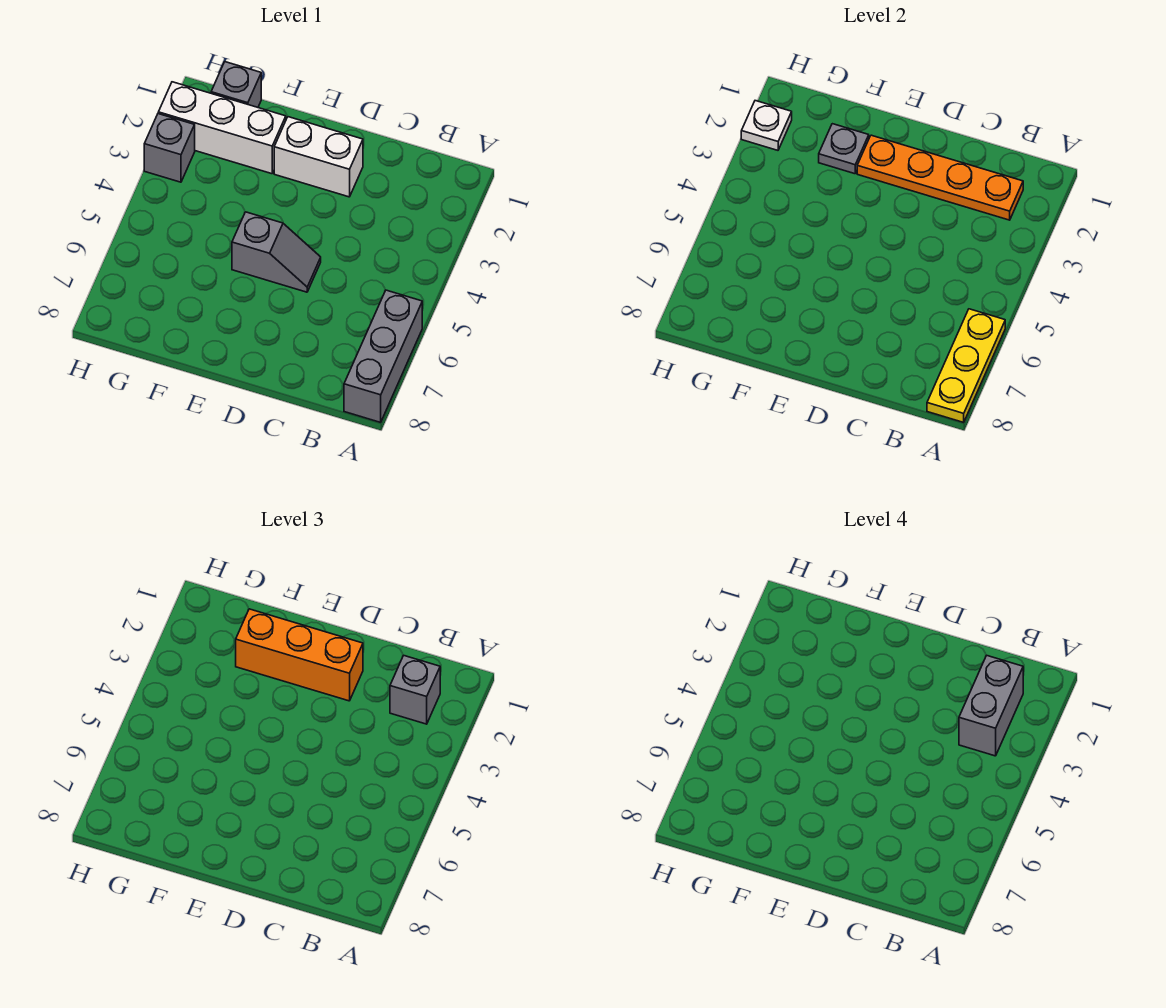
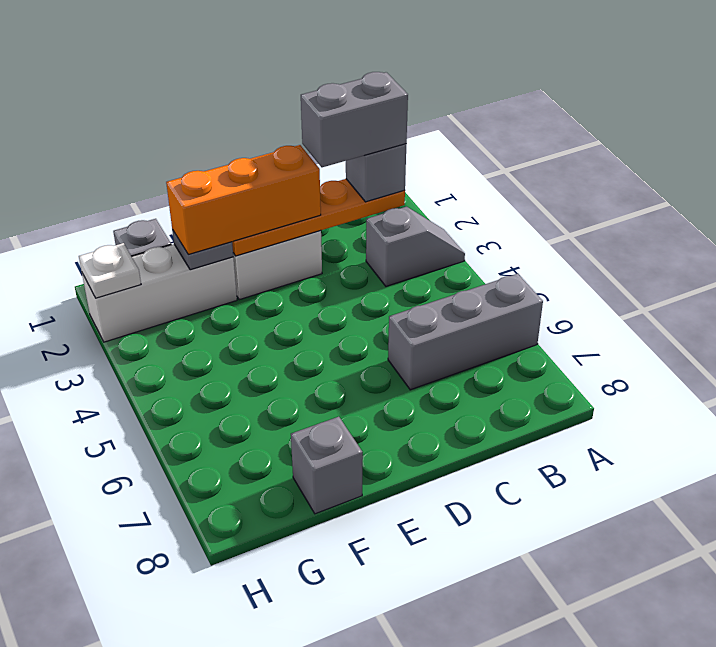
grey brick A6:A8 level 1 -> grey brick A6:C6 level 1
yellow plate A6:A8 level 2 -> none
grey brick B2:B3 level 4 -> grey brick B2:C2 level 4
grey slope D5:E5 level 1 top E -> grey slope A3:B3 level 1 top B
grey brick H3 level 1 -> grey brick F8 level 1

